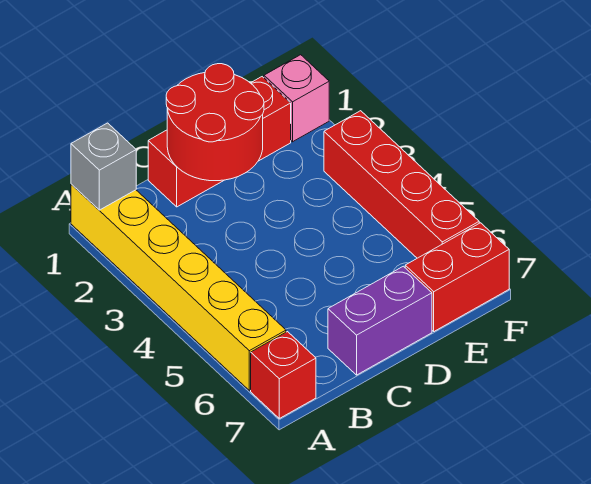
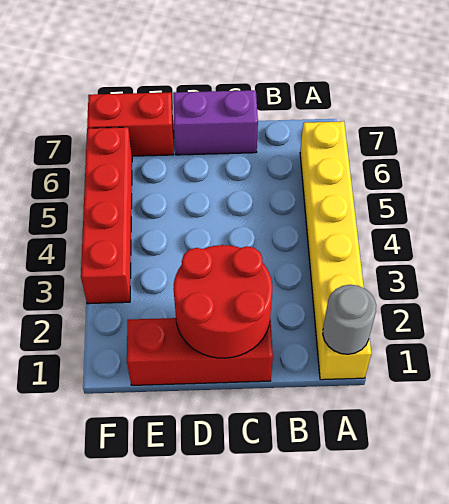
grey brick A1 level 2 -> grey round brick A1 level 2
red brick A7 level 1 -> none
pink brick F1 level 1 -> none

